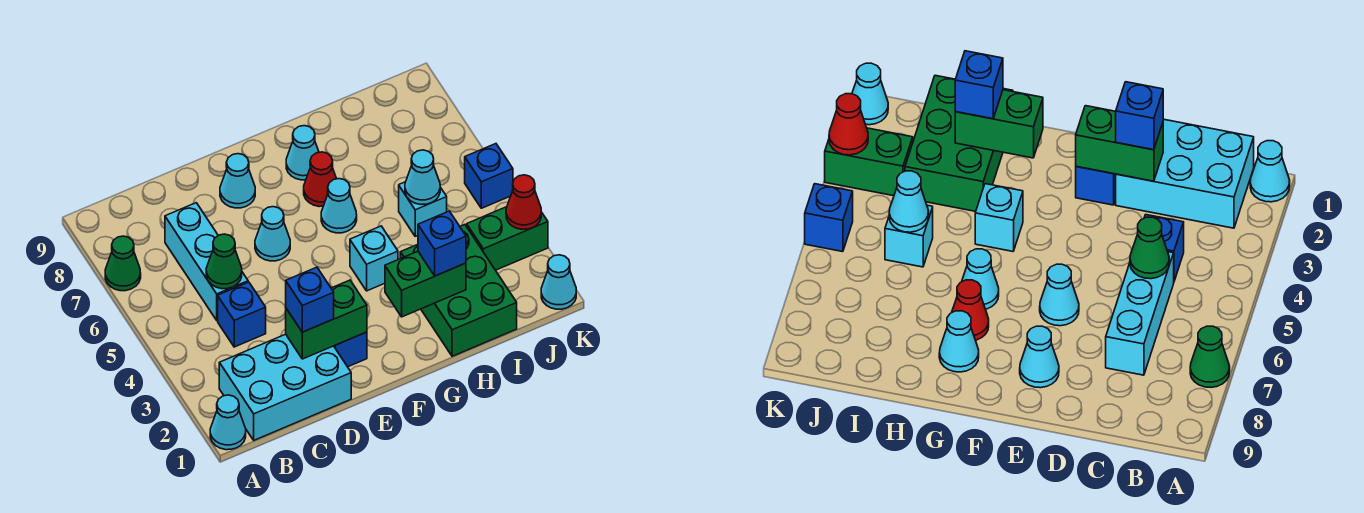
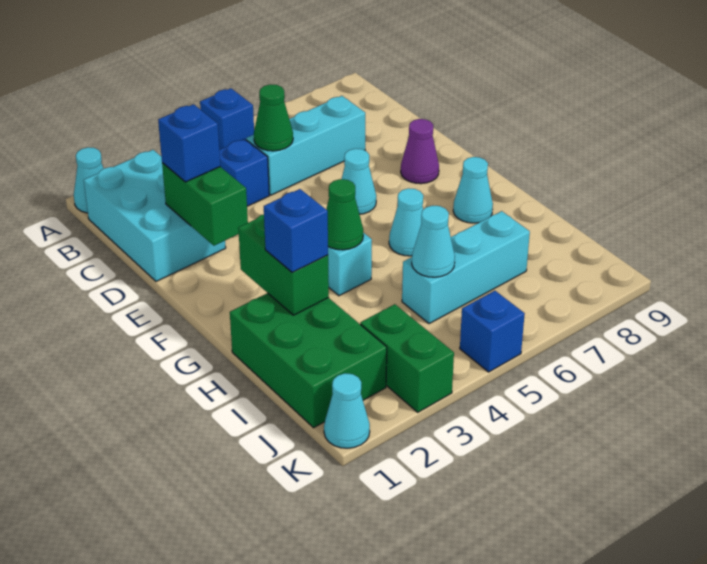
green cone A7 level 1 -> green cone G4 level 2
blue brick E2 level 1 -> blue brick A5 level 1
cyan cone E8 level 1 -> purple cone E8 level 1
red cone G7 level 1 -> none
green brick H1:I3 level 1 -> green brick H1:J2 level 1
cyan brick I5 level 1 -> cyan brick I5:I7 level 1
red cone K3 level 2 -> none

